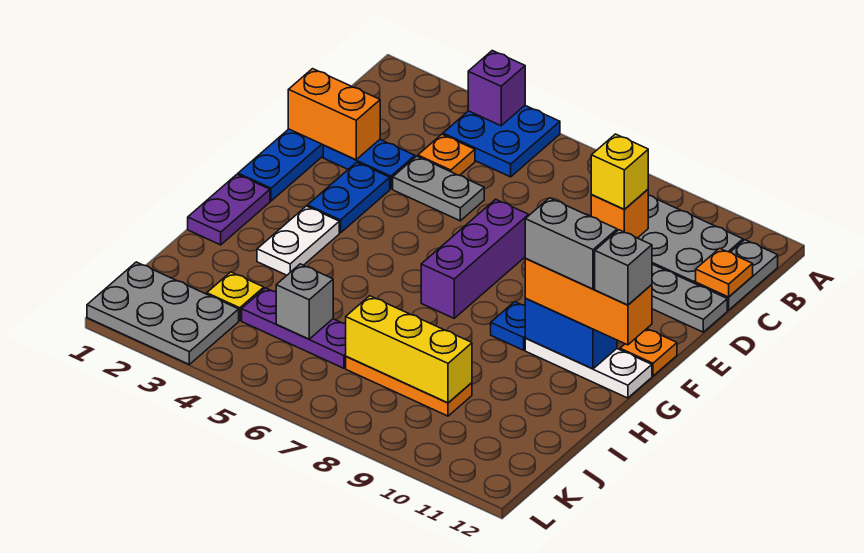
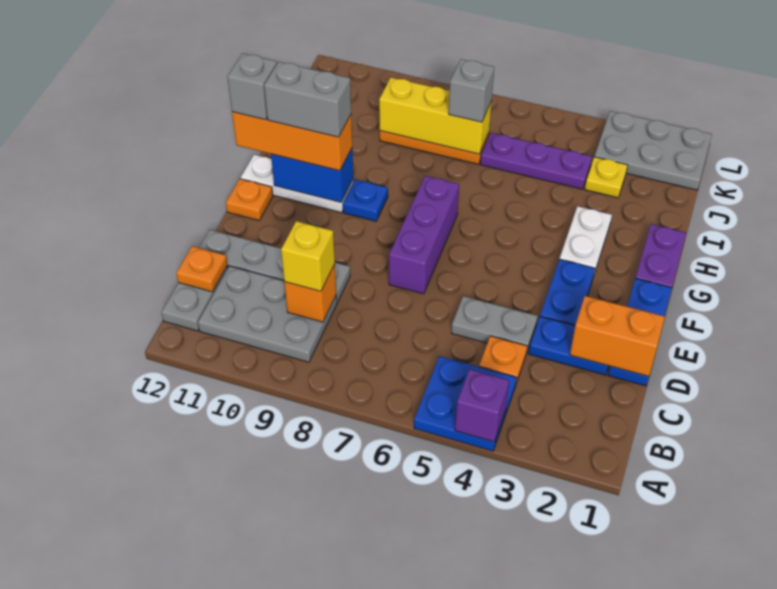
grey brick J5 level 2 -> grey brick J7 level 3

